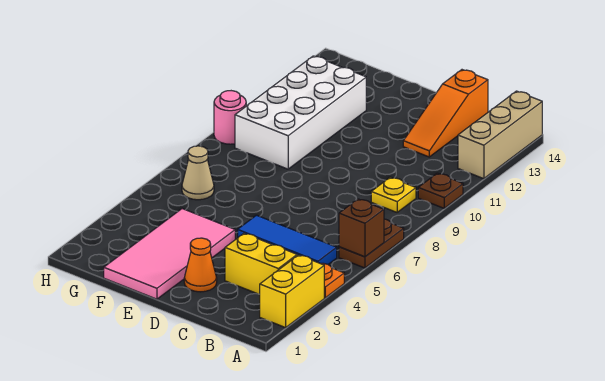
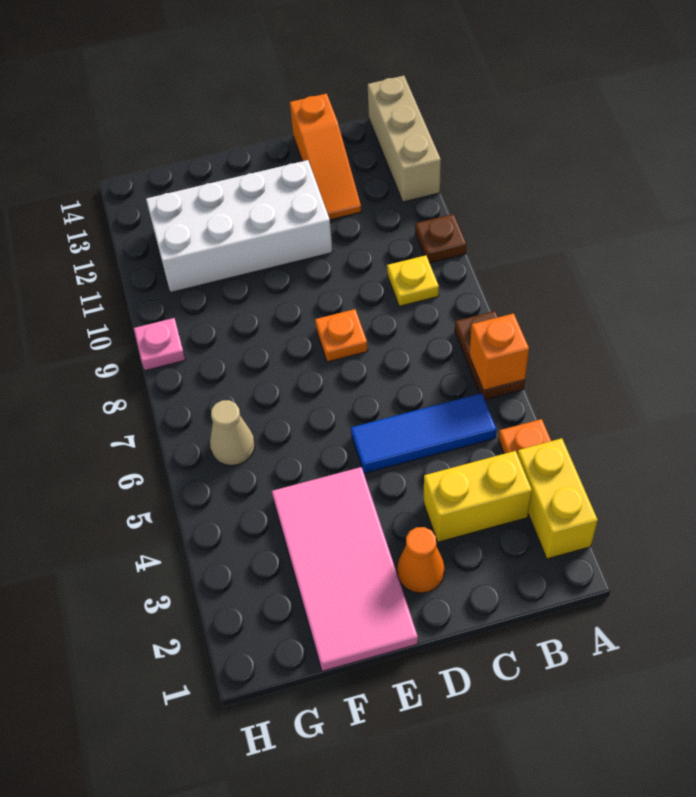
brown brick A6 level 2 -> orange brick A6 level 2
none -> orange plate D8 level 1
white brick F9:G12 level 1 -> white brick D11:G12 level 1
pink round brick H9 level 1 -> pink plate H9 level 1

